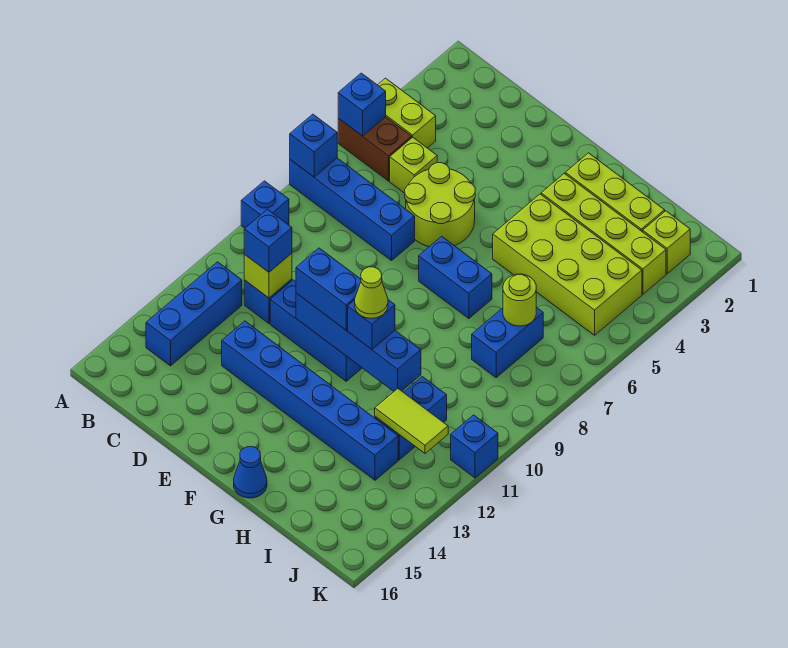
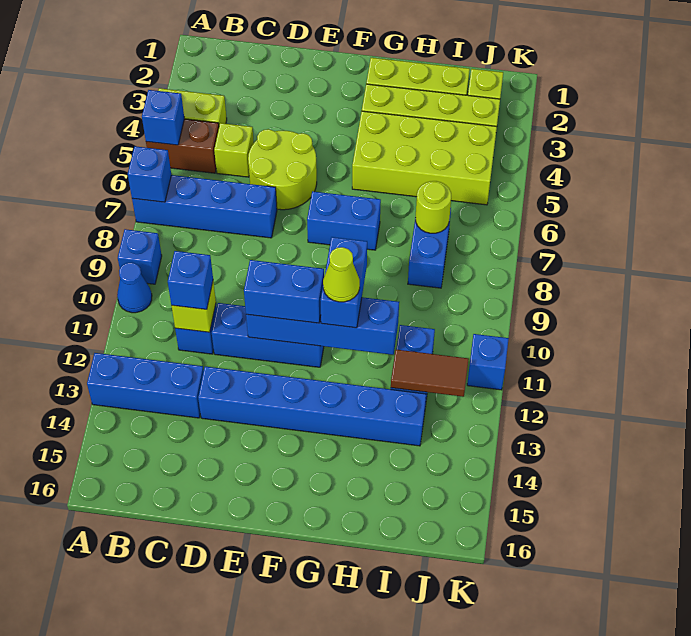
blue brick B12:B14 level 1 -> blue brick A13:C13 level 1
blue brick G11 level 3 -> blue brick G10:G11 level 3
blue cone G16 level 1 -> blue cone A10 level 1
lime tile I12:J12 level 2 -> brown tile I12:J12 level 2

